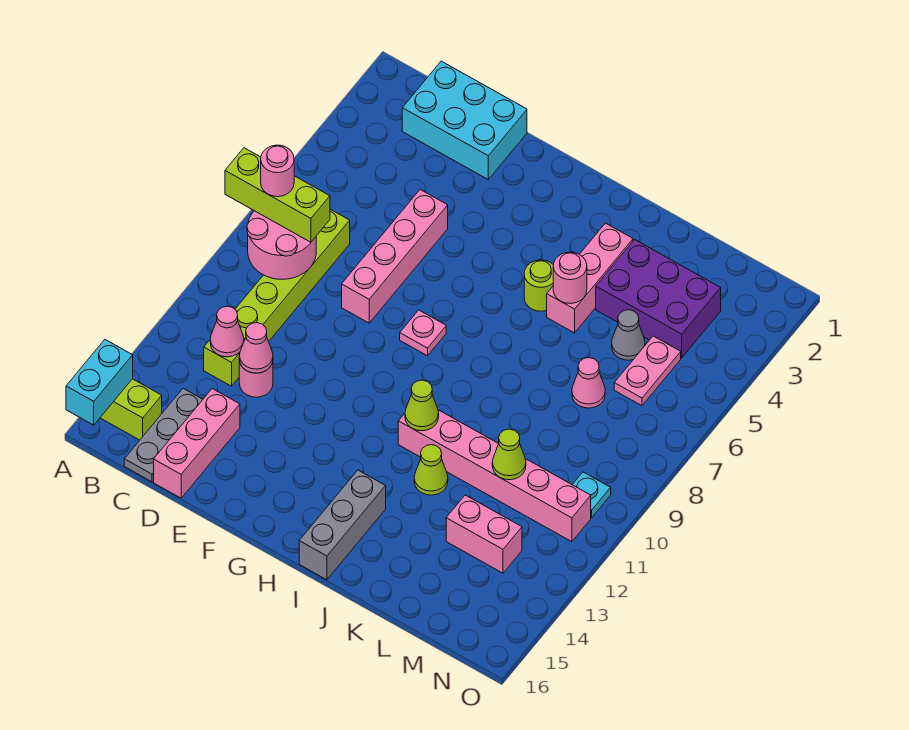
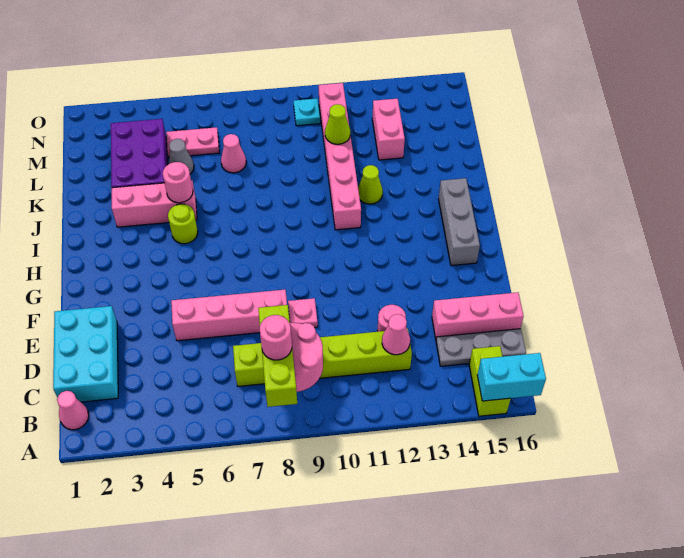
pink cone D12 level 2 -> pink cone B1 level 1
pink plate G8 level 1 -> pink plate E9 level 1
lime cone I11 level 2 -> none
grey brick I14:I16 level 1 -> grey brick G15:I15 level 1

